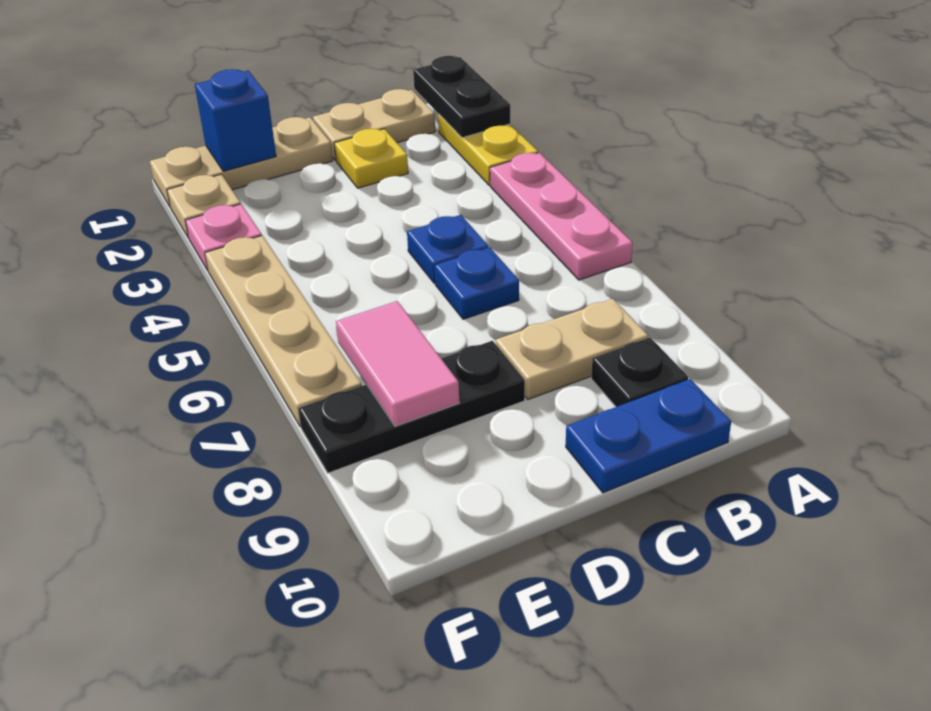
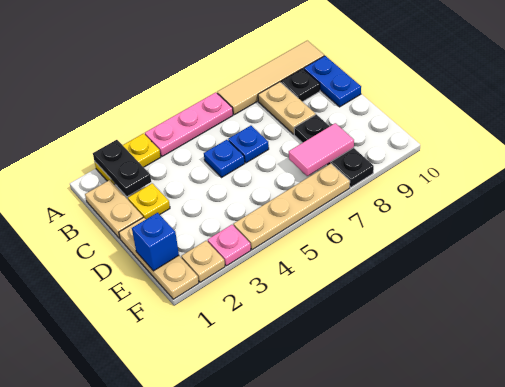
black plate A1:A2 level 2 -> black plate A2:B2 level 2
none -> tan tile A7:A10 level 1

